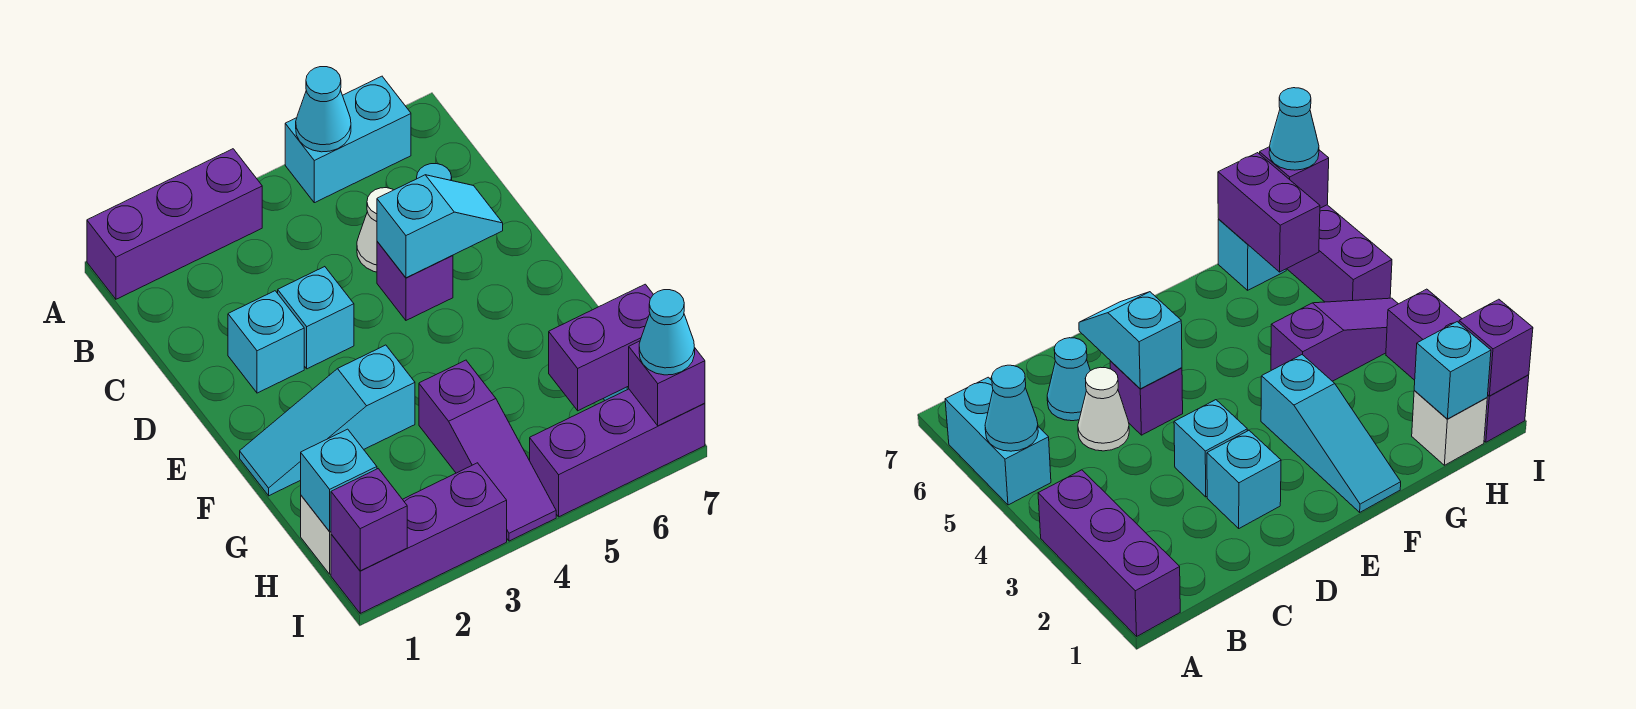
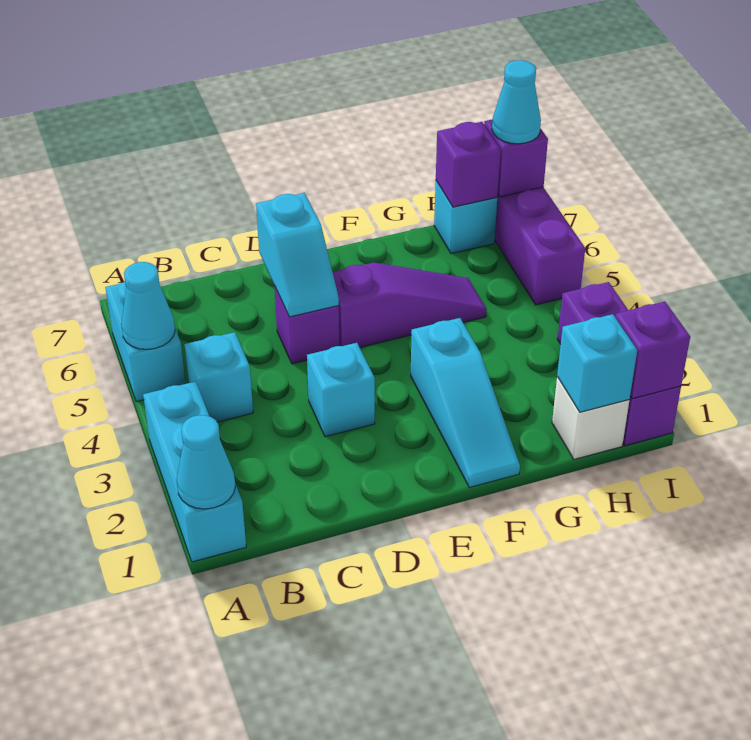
purple brick A1:A3 level 1 -> cyan brick A1:A3 level 1
white cone C5 level 1 -> none
cyan cone C6 level 1 -> cyan cone A1 level 2
cyan brick D2 level 1 -> cyan brick B4 level 1
cyan slope D5:D6 level 2 top 5 -> cyan slope D5:D6 level 2 top 6
purple slope G4:I4 level 1 top G -> purple slope E5:G5 level 1 top E
purple brick H6:H7 level 2 -> purple brick H7 level 2

